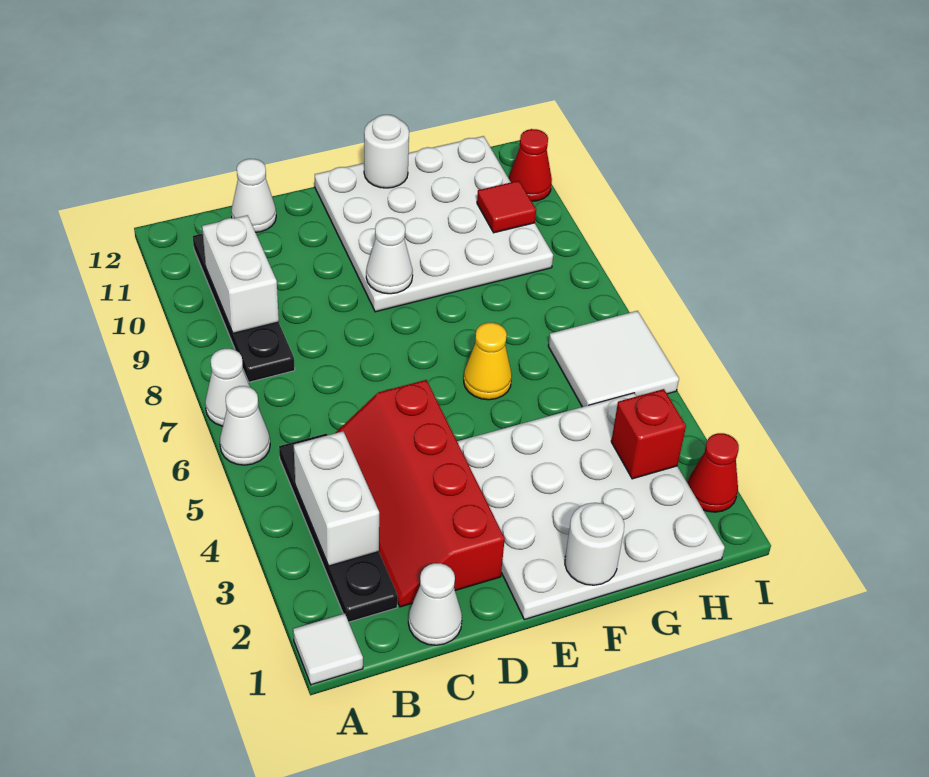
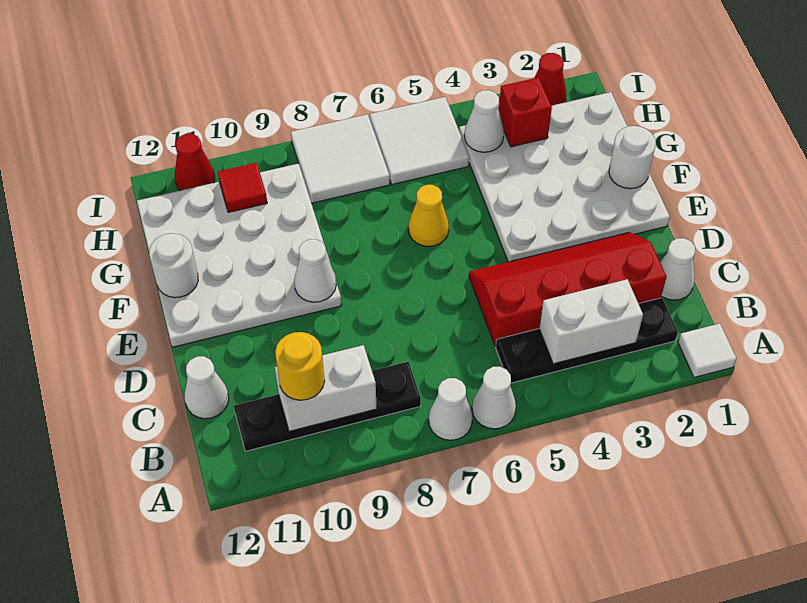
none -> yellow round brick B10 level 3
red slope C2:D5 level 1 top D -> red slope C2:D5 level 1 top C
none -> white cone H4 level 2
none -> white tile H7:I8 level 1

